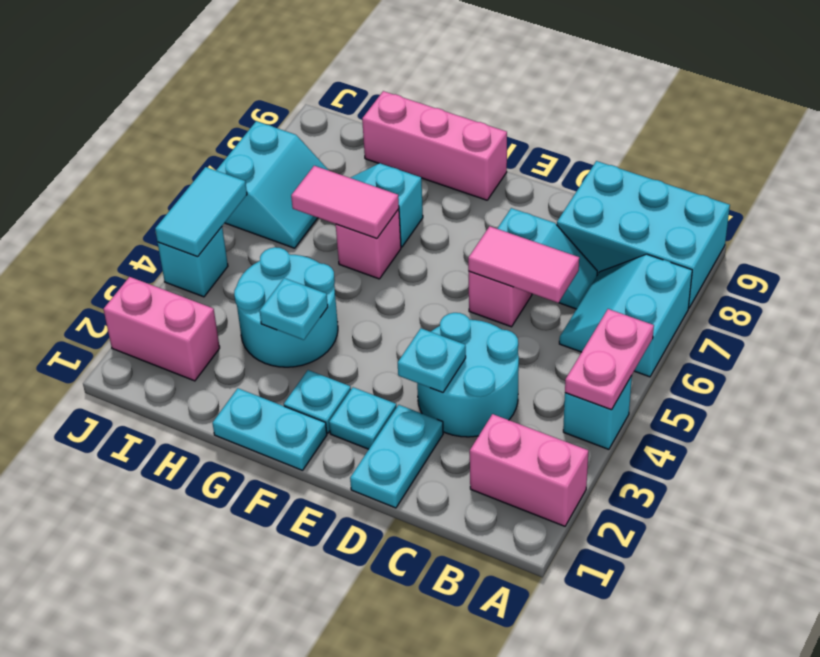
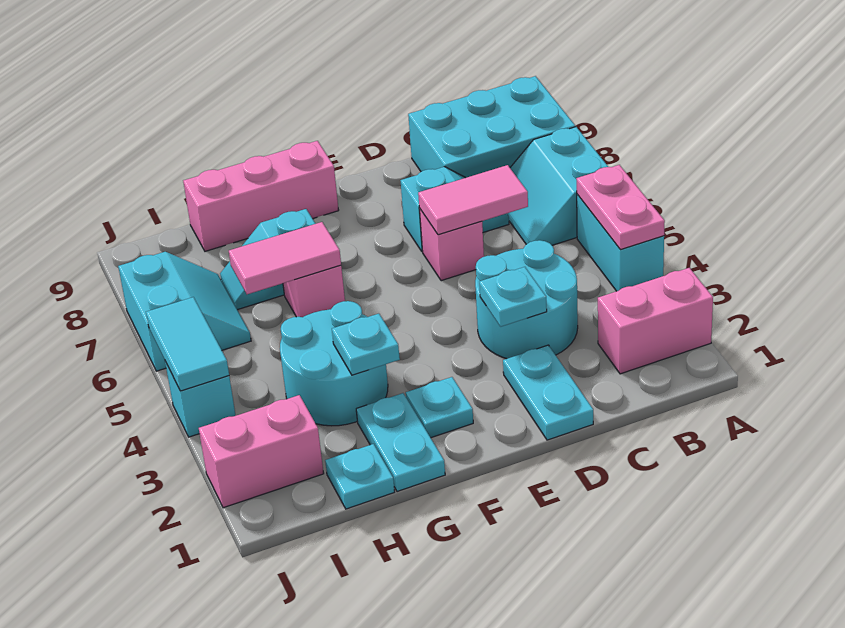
cyan brick A4 level 1 -> cyan brick A4:A5 level 1
cyan plate E2 level 1 -> cyan plate H1 level 1
cyan plate F1:G1 level 1 -> cyan plate G1:G2 level 1

